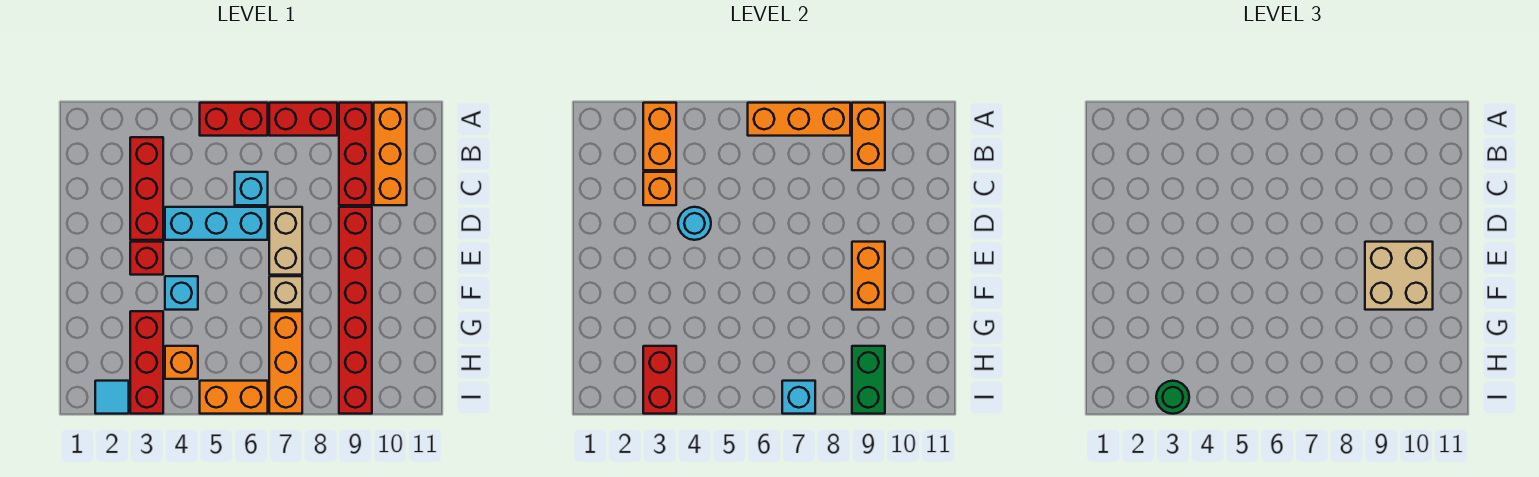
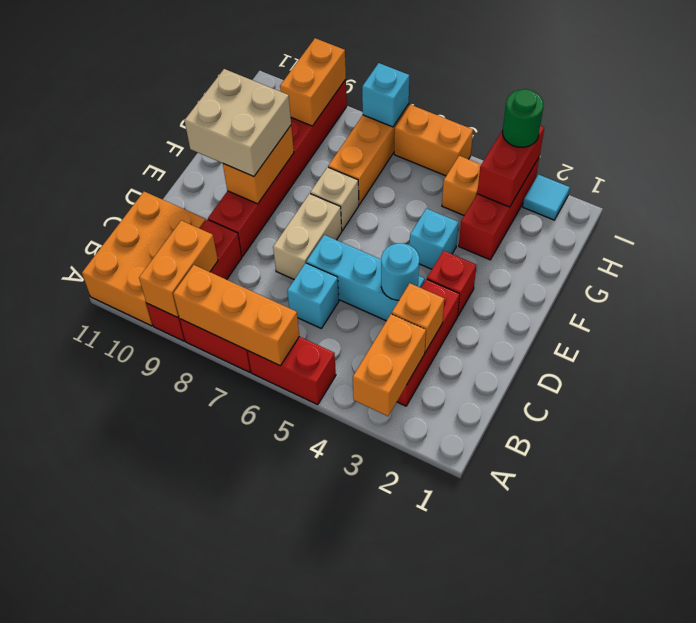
orange brick A10:C10 level 1 -> orange brick A10:C11 level 1
green brick H9:I9 level 2 -> orange brick H9:I9 level 2

